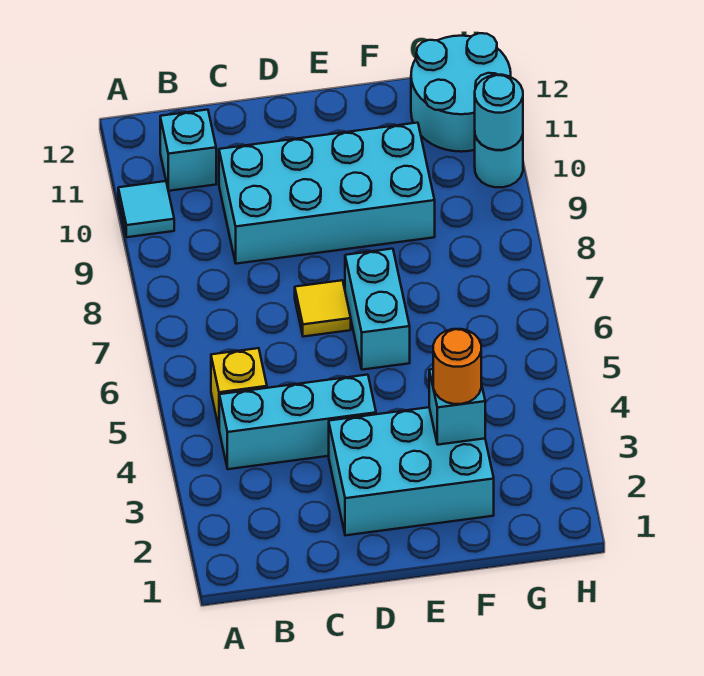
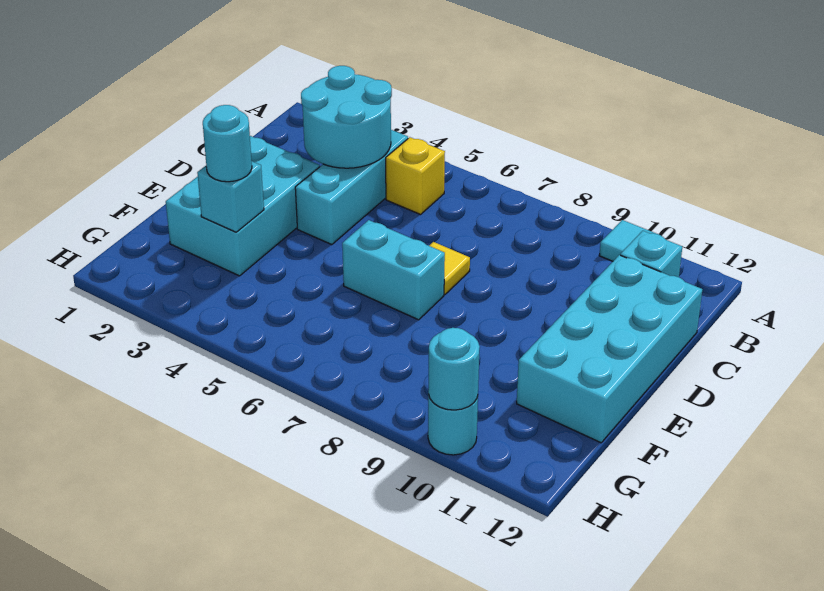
cyan brick C9:F10 level 1 -> cyan brick C11:F12 level 1
orange round brick F3 level 3 -> cyan round brick F3 level 3
cyan round brick G11:H12 level 1 -> cyan round brick B3:C4 level 2

